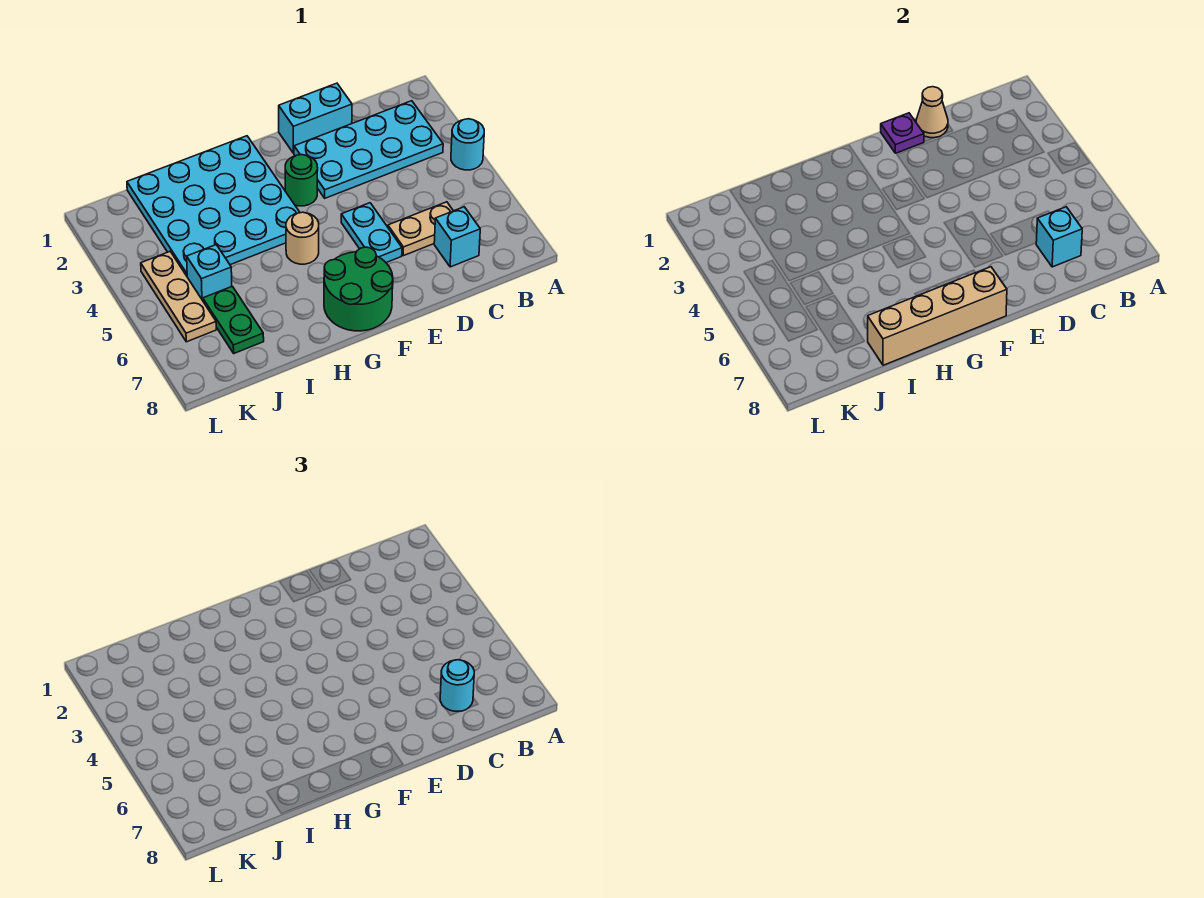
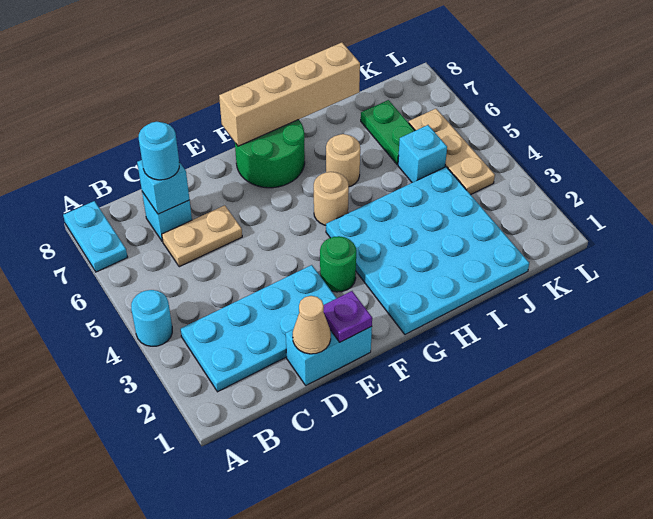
cyan plate E5:E6 level 1 -> cyan plate A7:A8 level 1
none -> tan round brick H6 level 1

